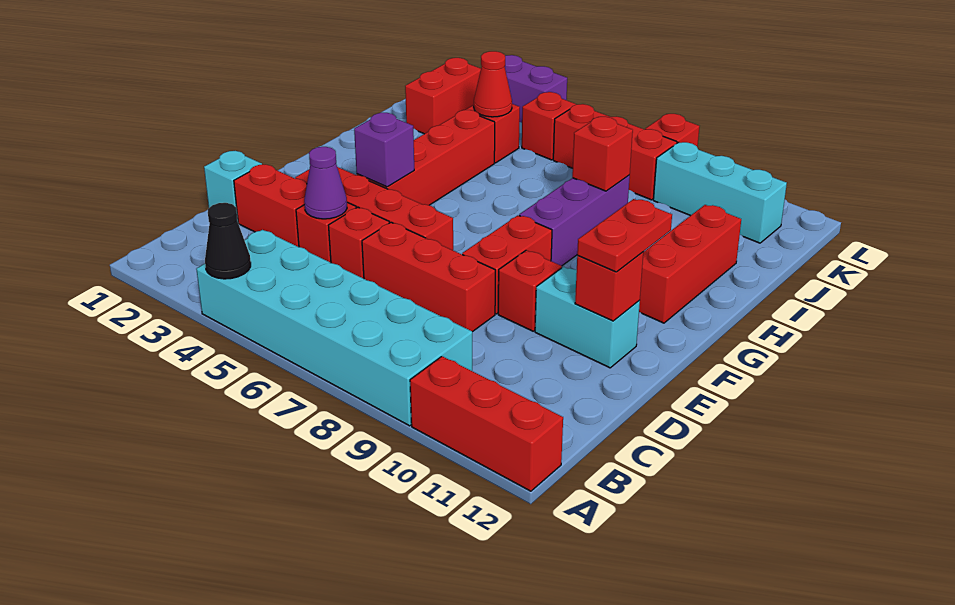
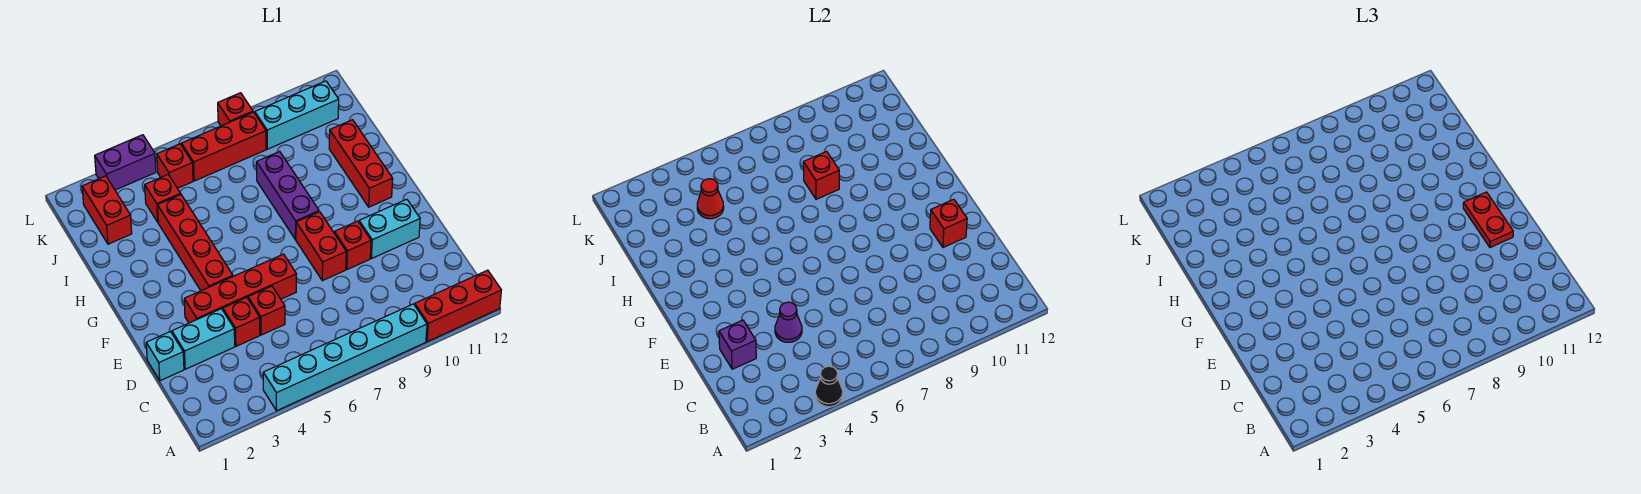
cyan brick A4:B9 level 1 -> cyan brick A4:A9 level 1
red brick D2:D3 level 1 -> cyan brick D2:D3 level 1
red brick D6:D8 level 1 -> none
purple brick F4 level 2 -> purple brick D2 level 2

